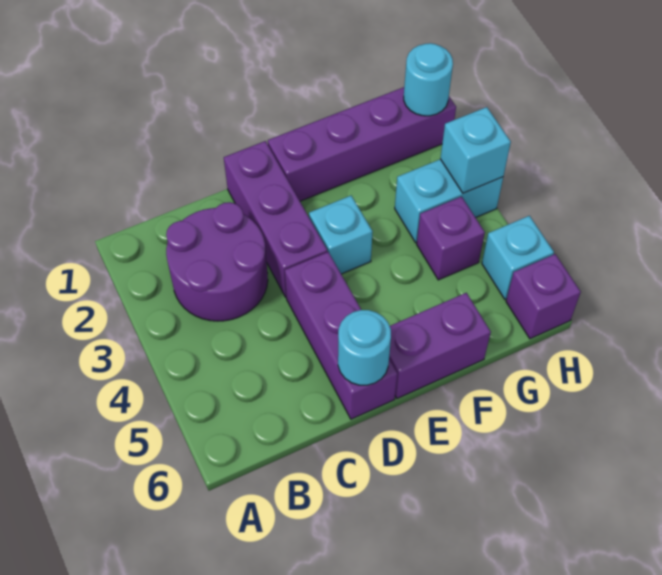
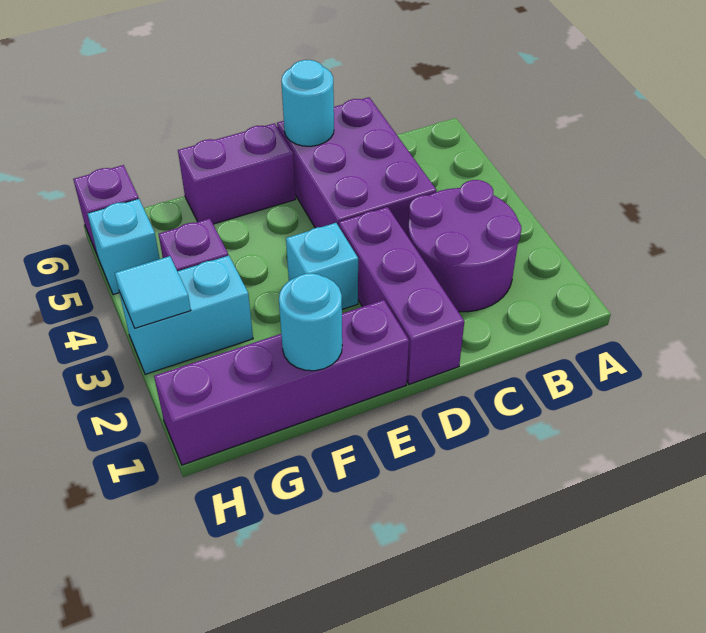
purple brick D4:D6 level 1 -> purple brick C4:D6 level 1
cyan round brick H1 level 2 -> cyan round brick F1 level 2
cyan brick H3 level 2 -> cyan tile H3 level 2

